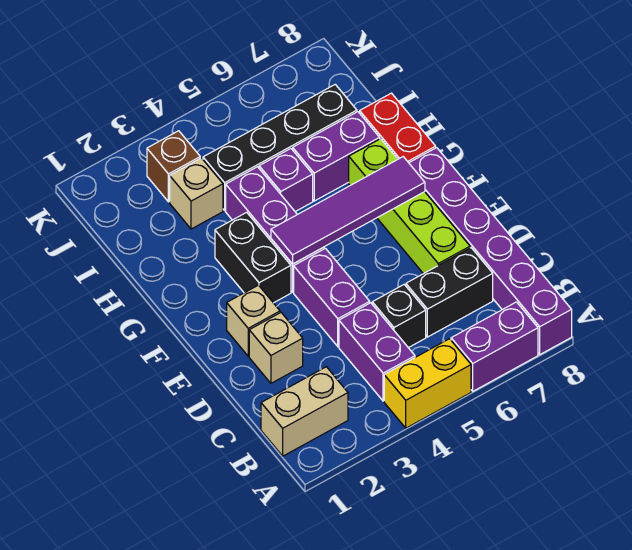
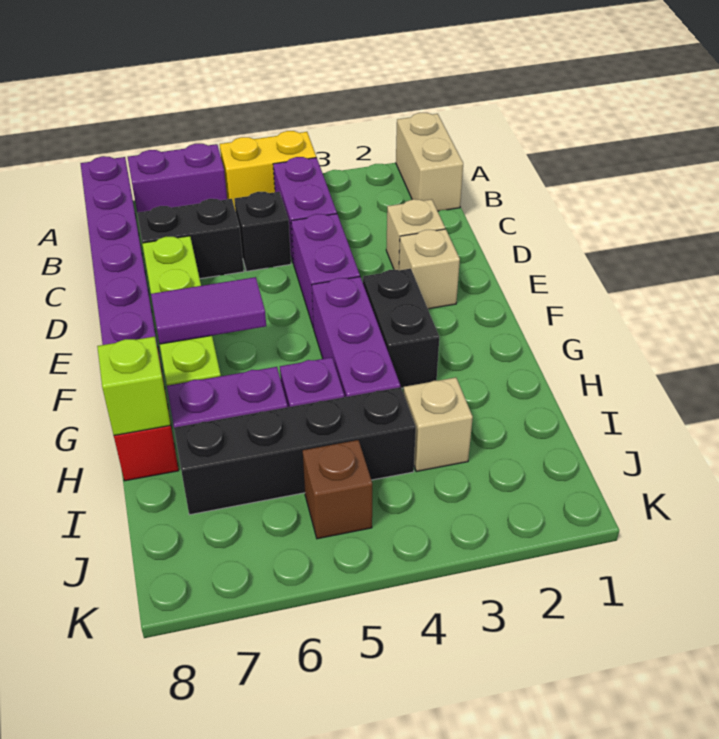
tan brick B1:B2 level 1 -> tan brick A1:B1 level 1
purple tile F4:F7 level 2 -> purple tile F6:F7 level 2
none -> lime brick H8 level 2
brown brick J3 level 1 -> brown brick J5 level 1

